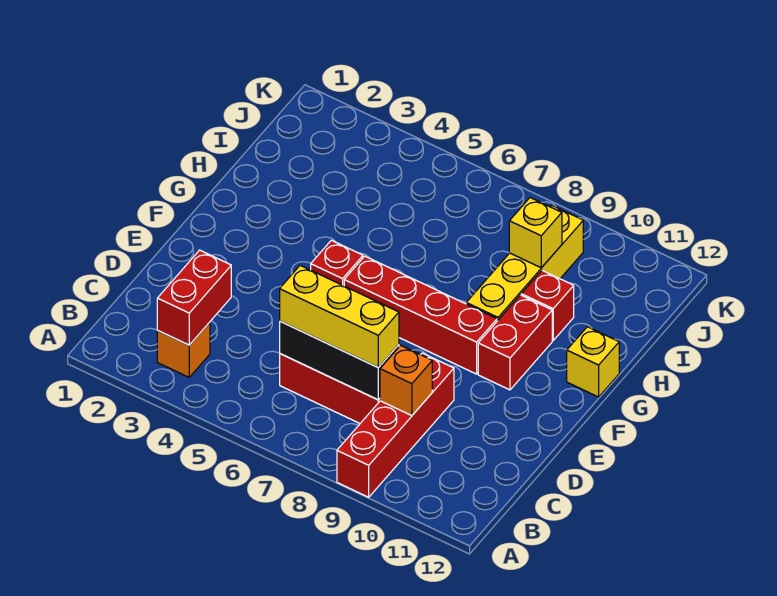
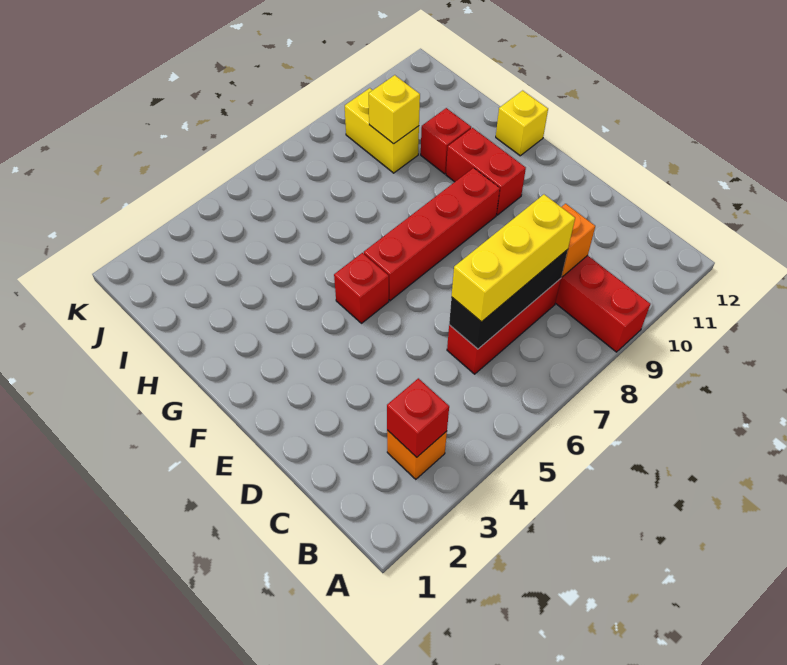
red brick B3:C3 level 2 -> red brick B3 level 2
yellow brick G9:J9 level 1 -> yellow brick I9:J9 level 1

